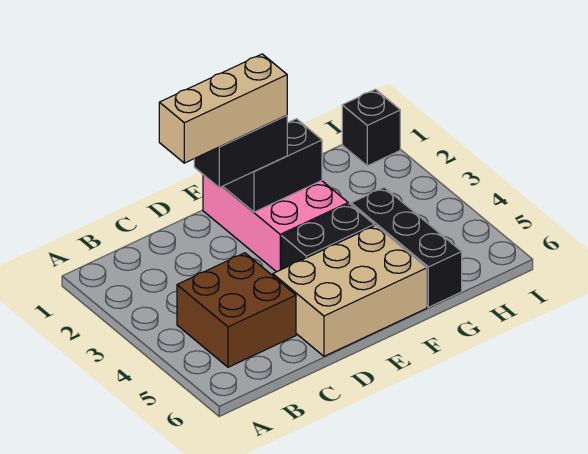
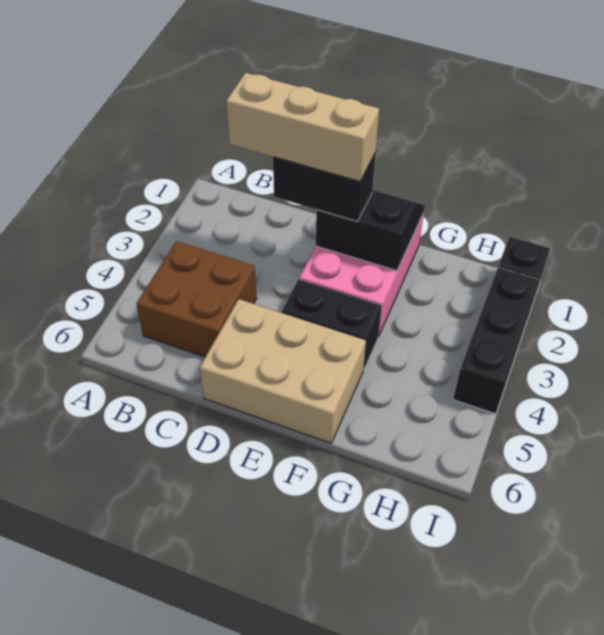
black brick G4:G6 level 1 -> black brick I2:I4 level 1

